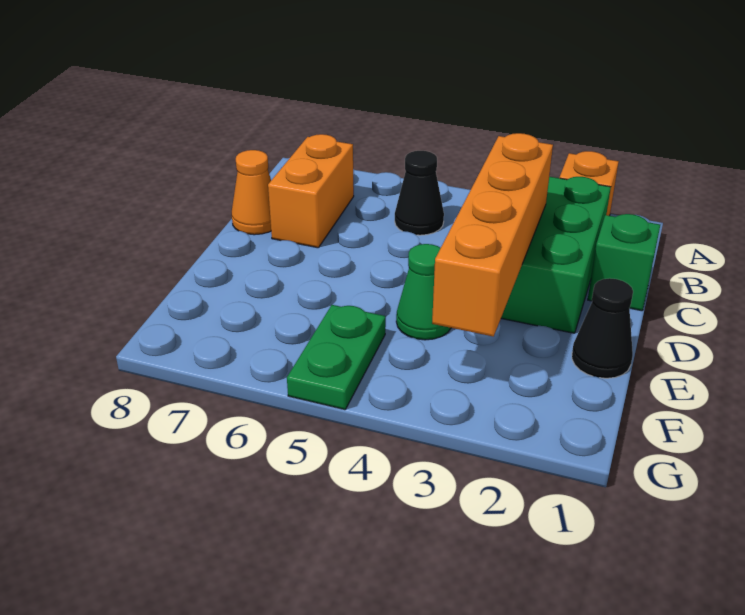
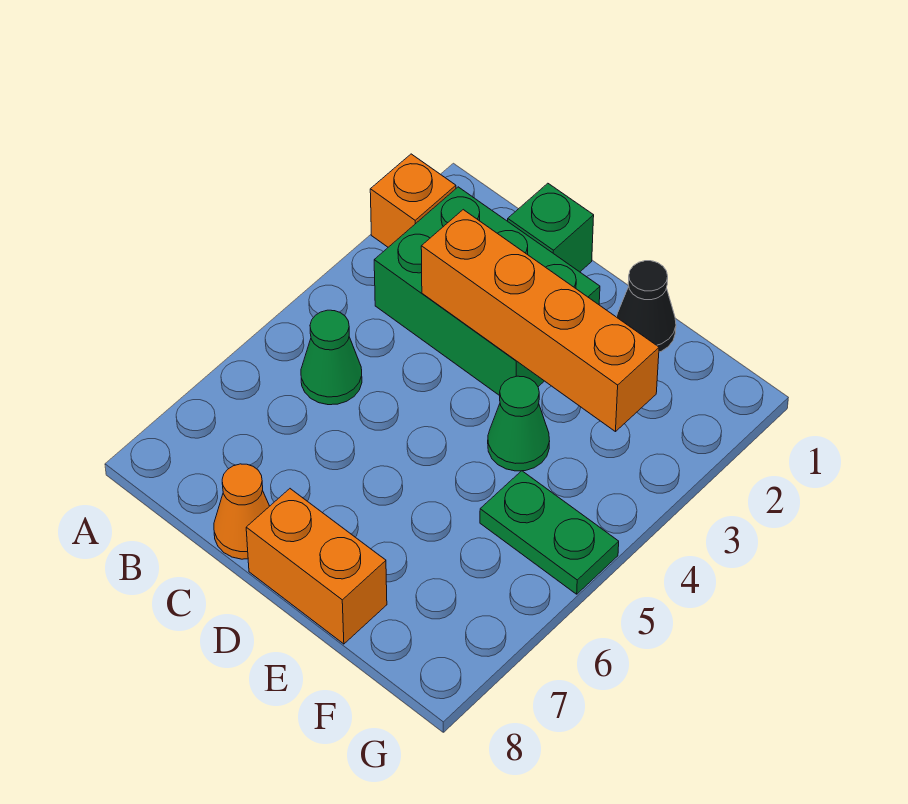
black cone B5 level 1 -> green cone B5 level 1
orange brick B7:C7 level 1 -> orange brick D8:E8 level 1

